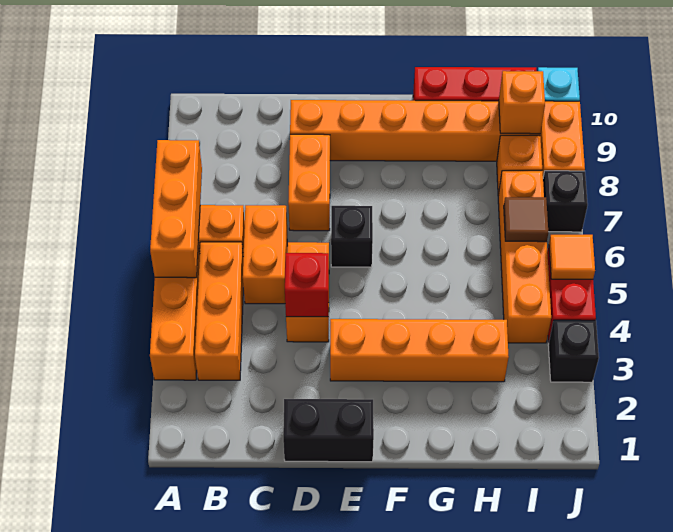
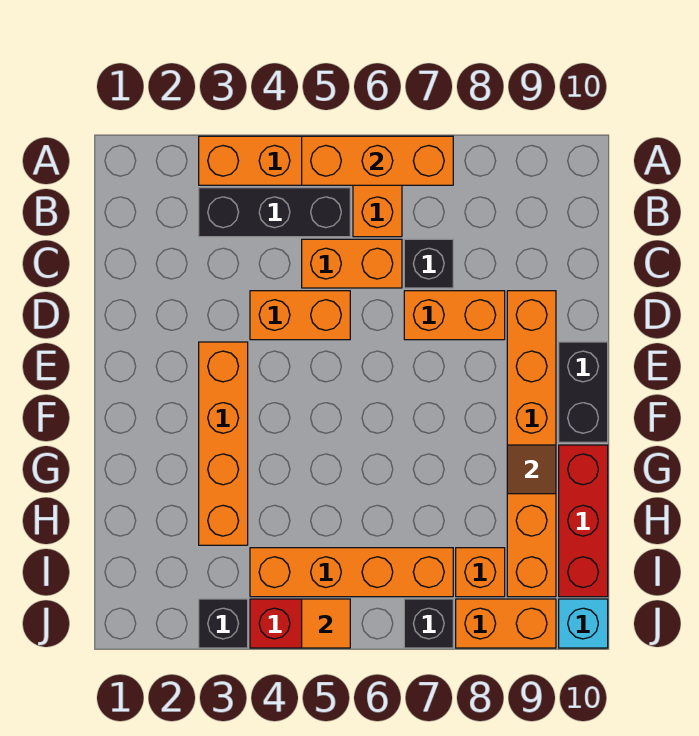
orange brick B3:B5 level 1 -> black brick B3:B5 level 1
black brick D1:E1 level 1 -> black brick E10:F10 level 1
red brick D4 level 2 -> none
black brick E6 level 1 -> black brick C7 level 1
brown tile I6 level 2 -> brown tile G9 level 2
orange brick I9 level 2 -> none

